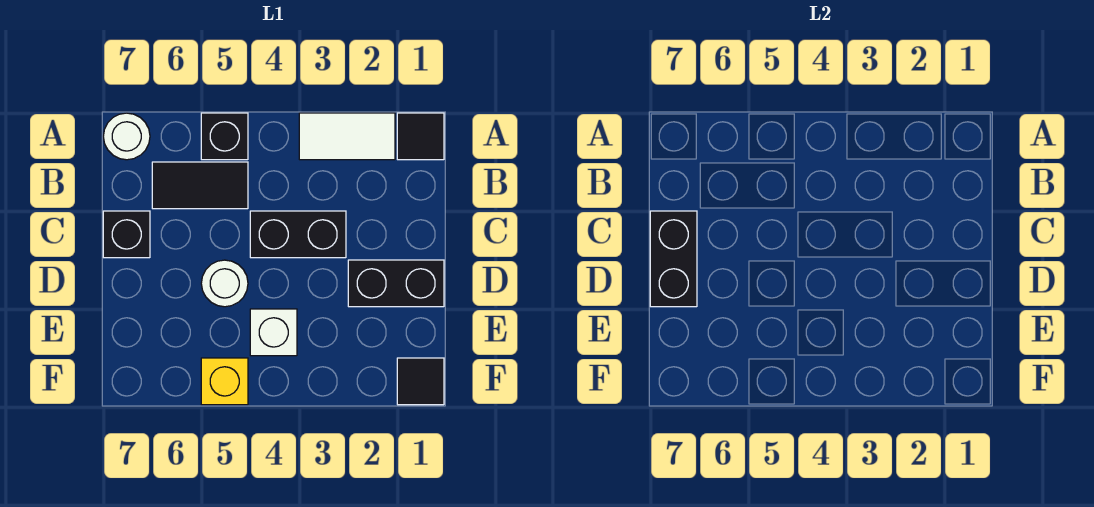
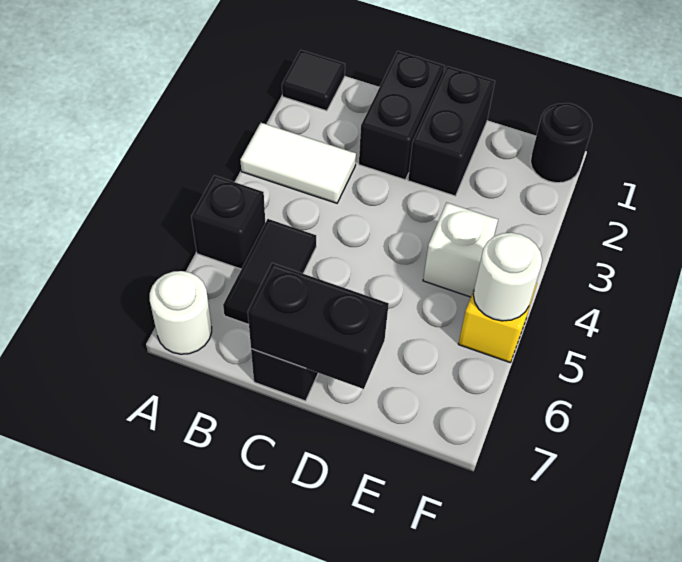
white tile A2:A3 level 1 -> white tile A3:B3 level 1
black brick C3:C4 level 1 -> black brick C1:C2 level 1
white round brick D5 level 1 -> white round brick F5 level 2
black tile F1 level 1 -> black round brick F1 level 1

